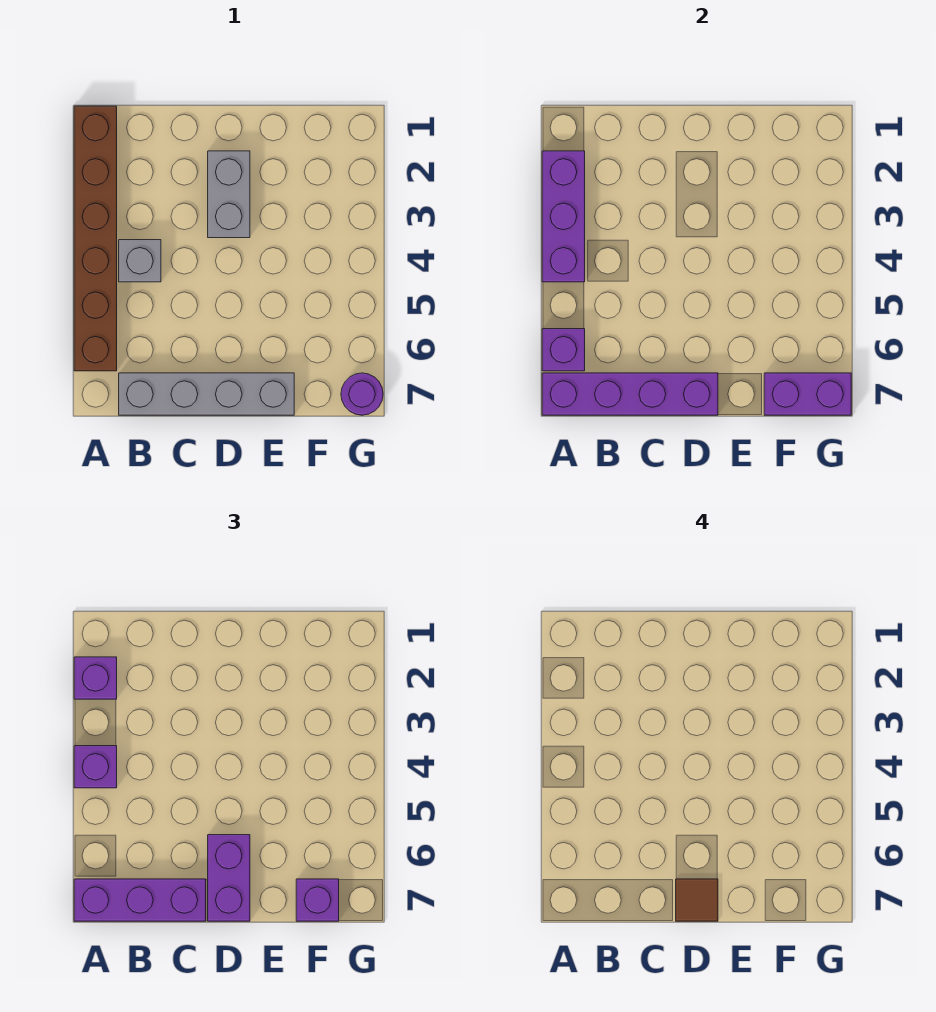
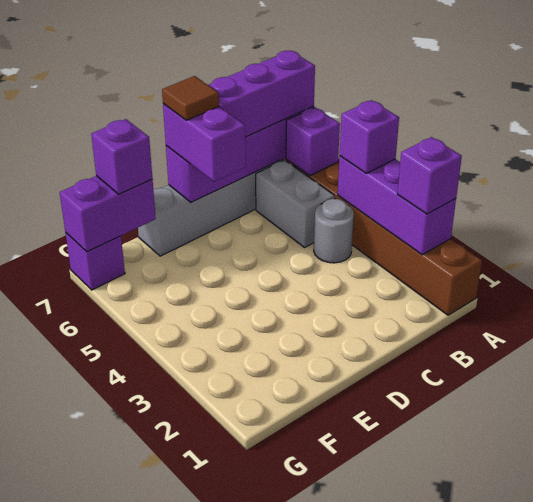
grey brick B4 level 1 -> grey round brick B4 level 1
grey brick D2:D3 level 1 -> grey brick B5:B6 level 1
purple round brick G7 level 1 -> purple brick G7 level 1

